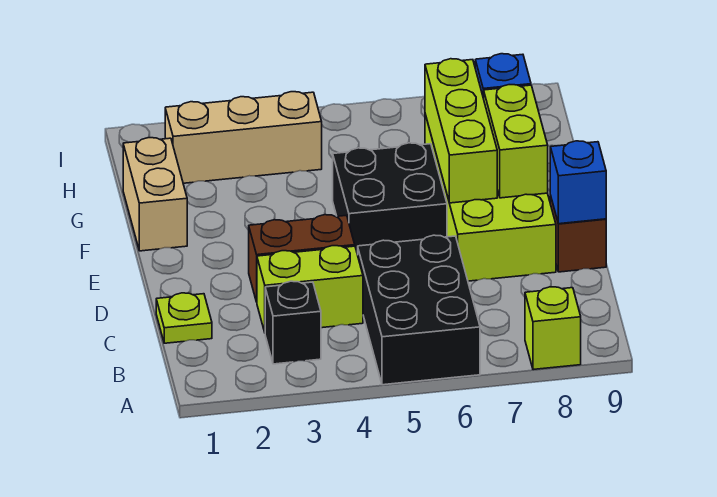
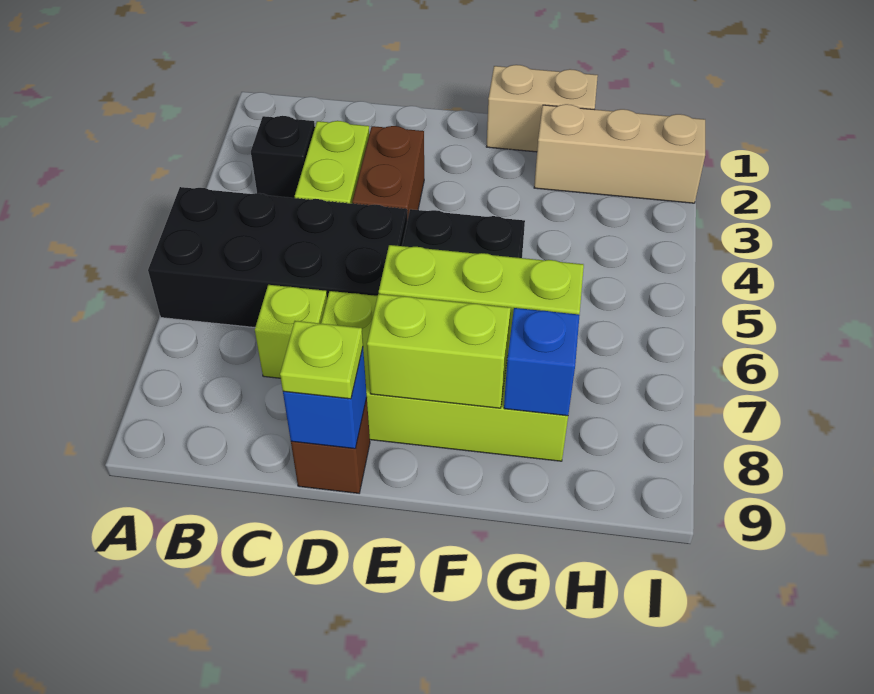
black brick A5:C6 level 1 -> black brick A5:D6 level 1
lime brick A8 level 1 -> lime brick C7 level 1
lime plate C1 level 1 -> lime plate D9 level 3
tan brick H2:H4 level 1 -> tan brick G2:I2 level 1

